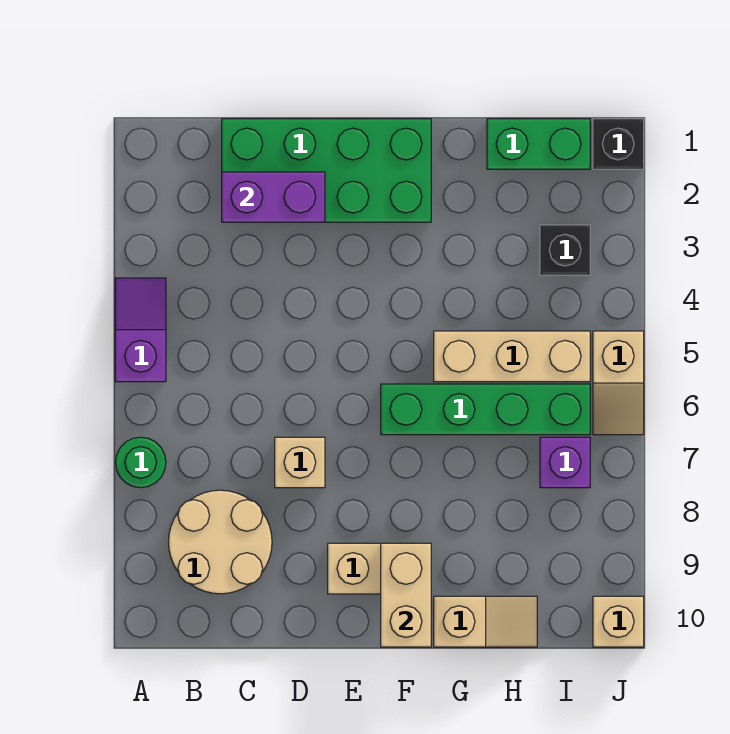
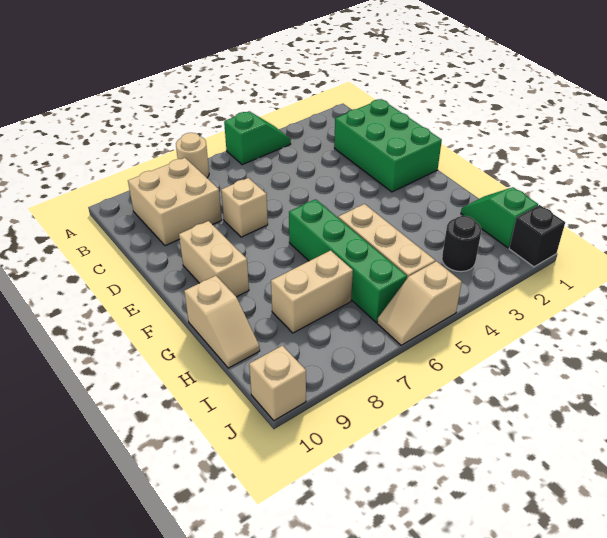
purple slope A4:A5 level 1 top 5 -> green slope A4:A5 level 1 top 5
green round brick A7 level 1 -> tan round brick A7 level 1
tan round brick B8:C9 level 1 -> tan brick B8:C9 level 1
green brick C1:F2 level 1 -> green brick C1:E2 level 1
purple brick C2:D2 level 2 -> none
tan brick F9:F10 level 2 -> tan brick H7:H8 level 1
green brick H1:I1 level 1 -> green slope H1:I1 level 1 top I
black brick I3 level 1 -> black round brick I3 level 1
purple brick I7 level 1 -> none

